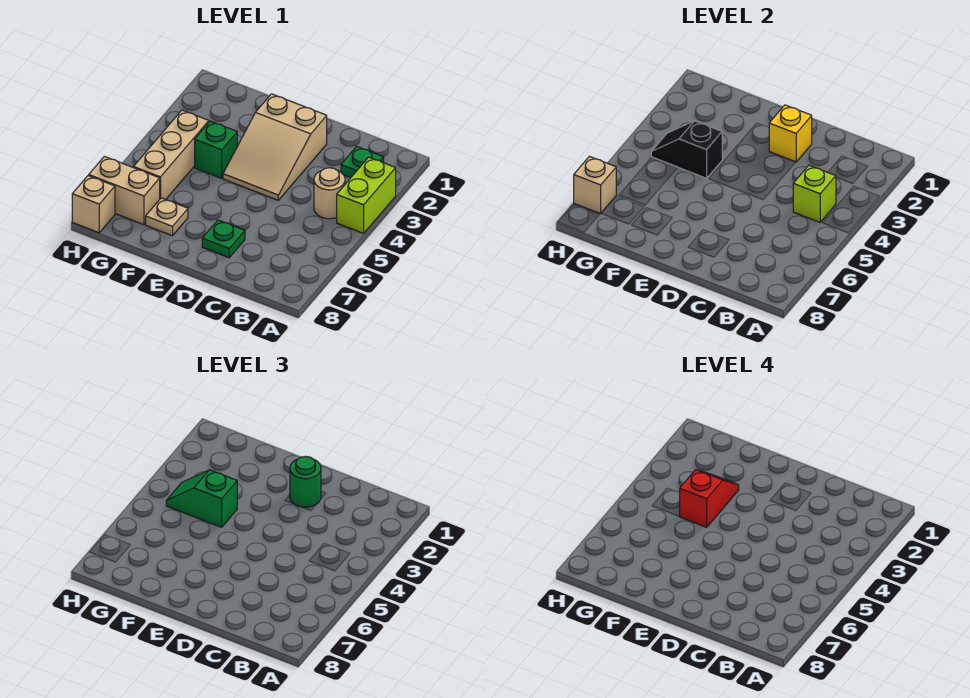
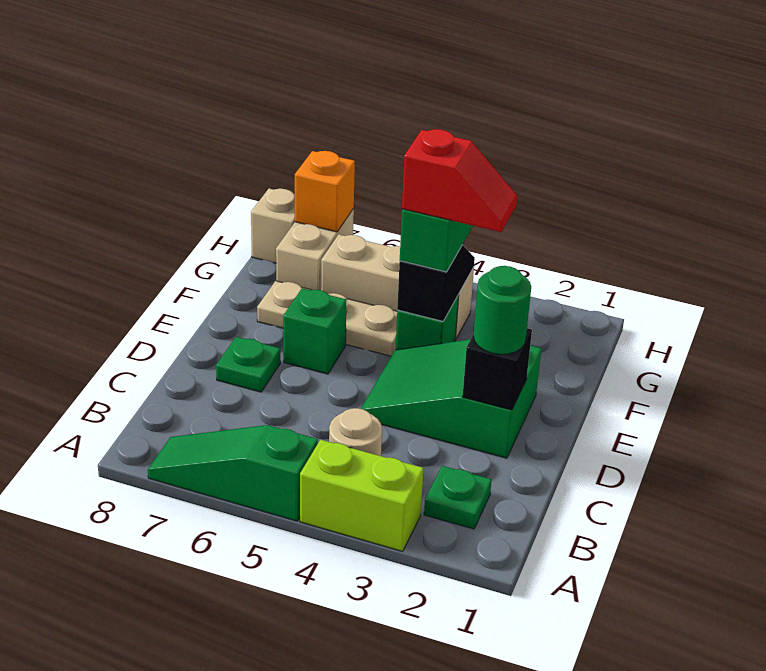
none -> green slope A5:A7 level 1 top 5
lime brick B4 level 2 -> none
tan slope D2:E4 level 1 top 2 -> green slope D2:E4 level 1 top 2
yellow brick D2 level 2 -> black brick D2 level 2
none -> green brick E6 level 1
tan plate F7 level 1 -> tan plate F5:F7 level 1
tan brick H7 level 2 -> orange brick H7 level 2

